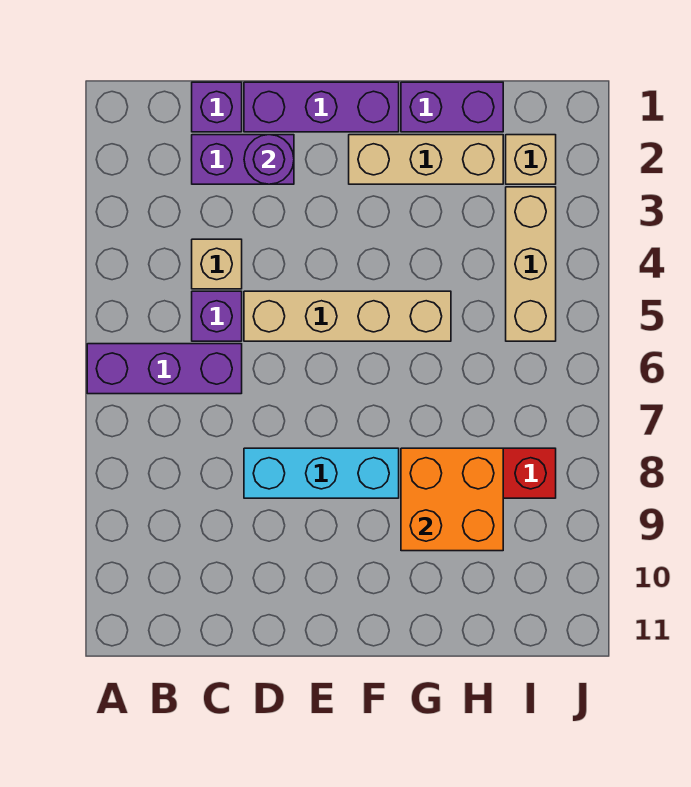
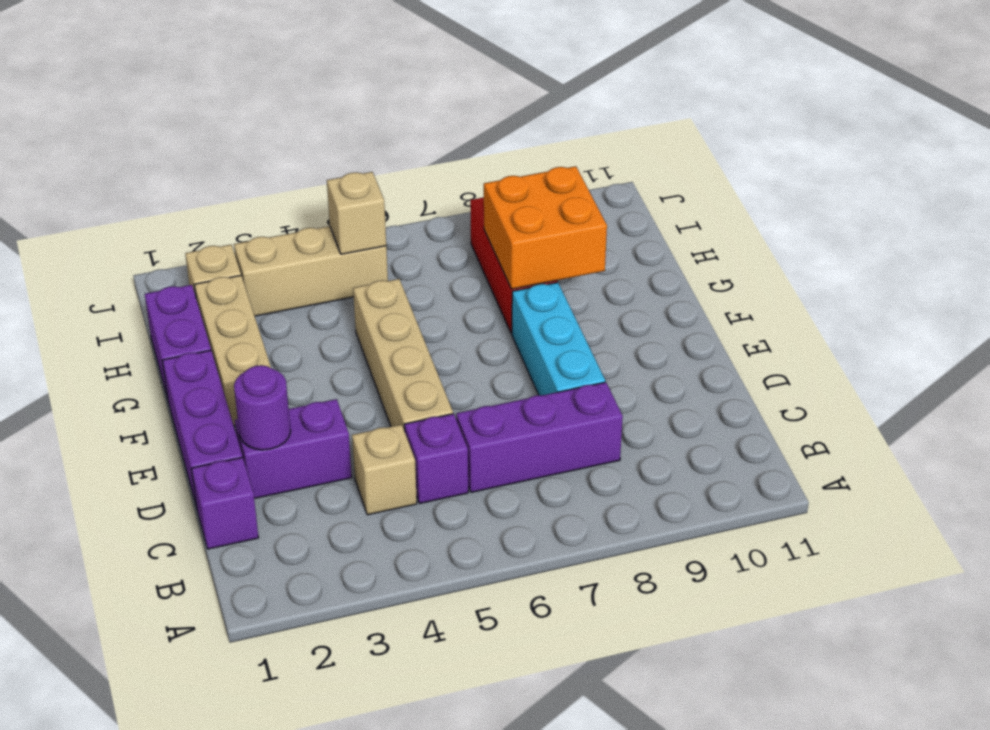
purple brick A6:C6 level 1 -> purple brick C6:C8 level 1
purple brick C2:D2 level 1 -> purple brick D2:D3 level 1
none -> tan brick I5 level 2

